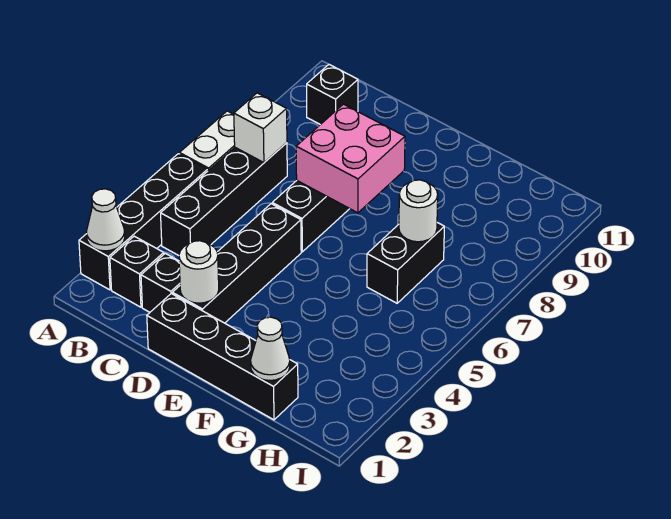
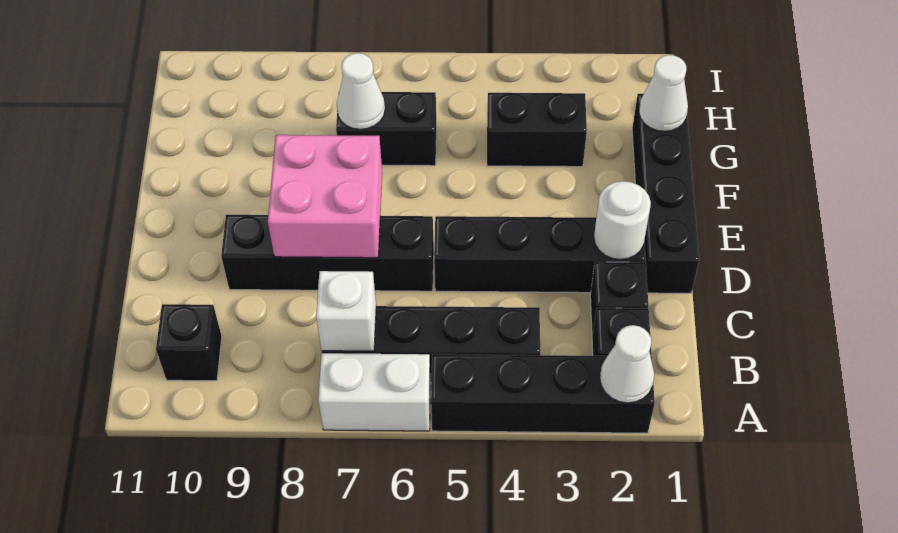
none -> black brick G3:G4 level 1
white round brick G7 level 2 -> white cone G7 level 2

